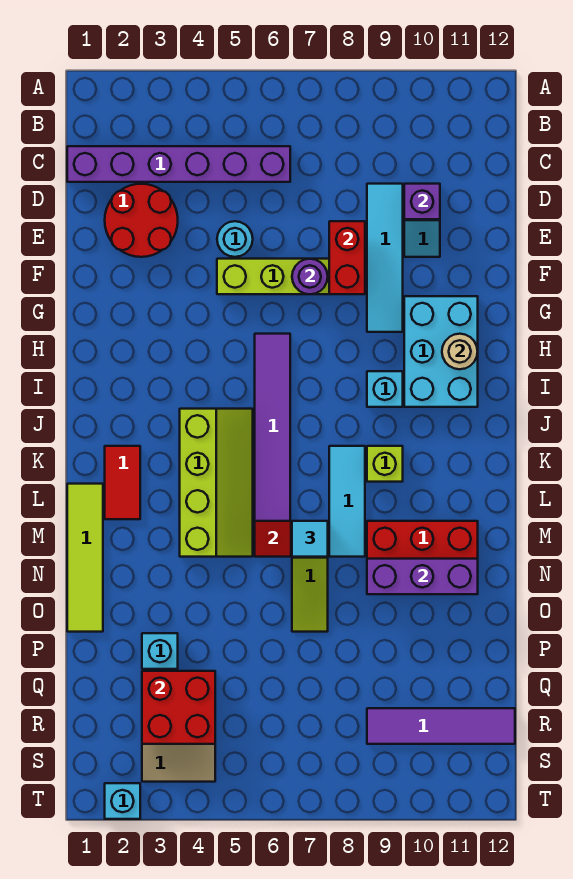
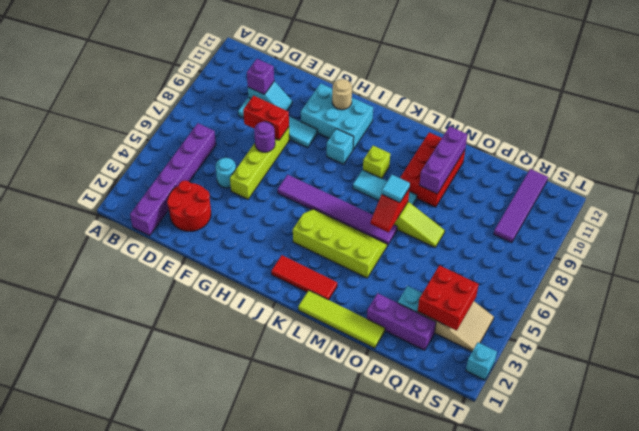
red tile K2:L2 level 1 -> red tile J2:L2 level 1
none -> purple brick O2:Q2 level 1

